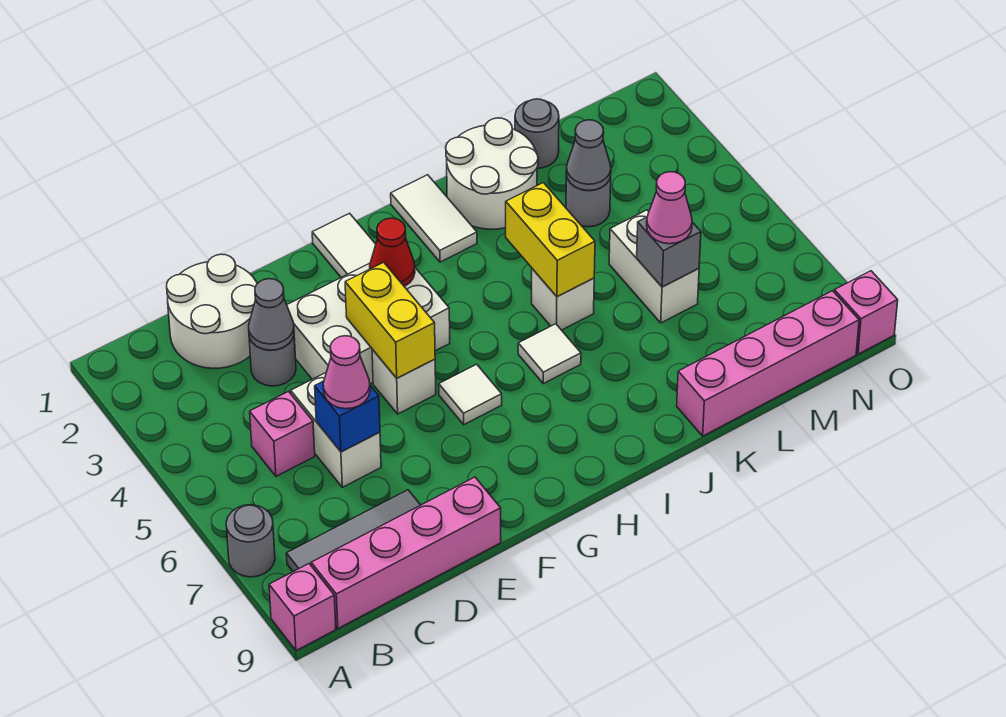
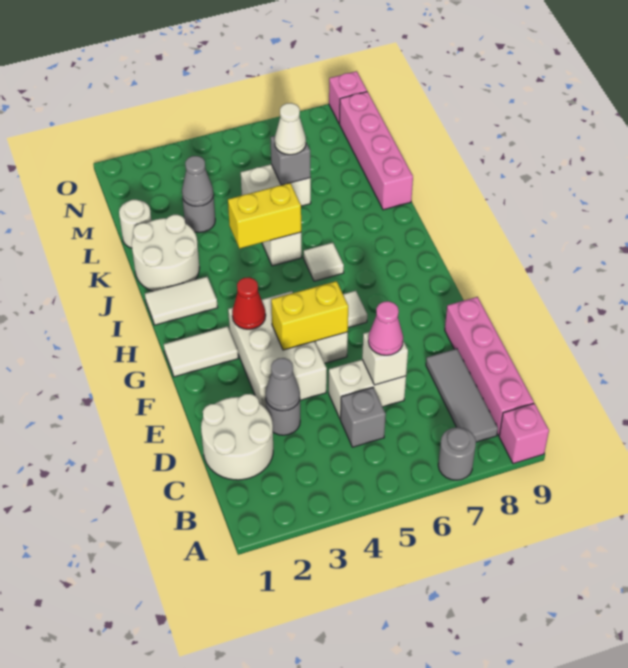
pink brick C5 level 1 -> grey brick C5 level 1
blue brick D6 level 2 -> white brick D6 level 2
grey round brick L1 level 1 -> white round brick L1 level 1
pink cone L6 level 3 -> white cone L6 level 3

